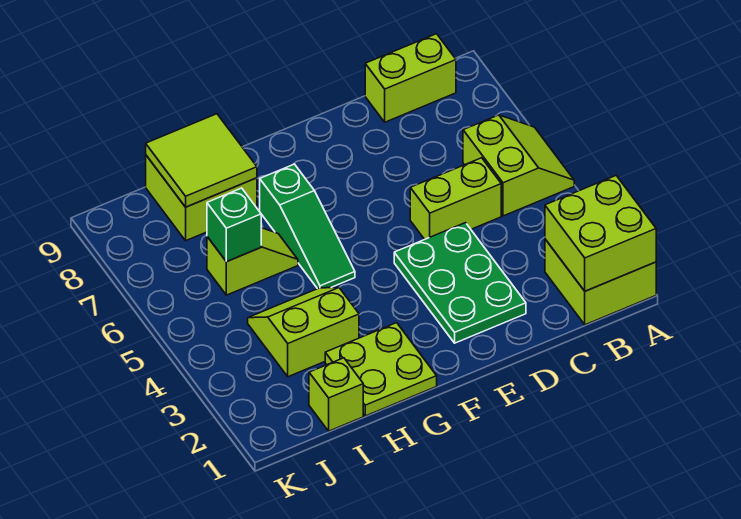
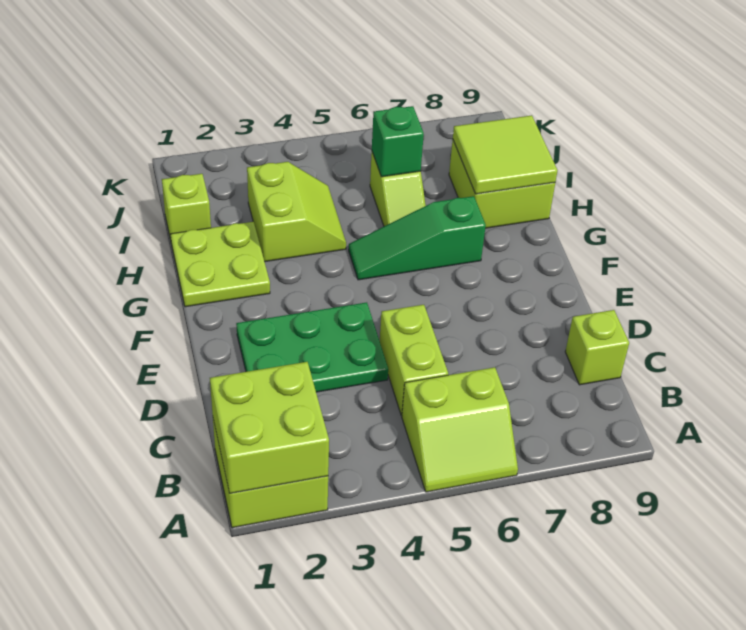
lime brick B9:C9 level 1 -> lime brick C9 level 1

